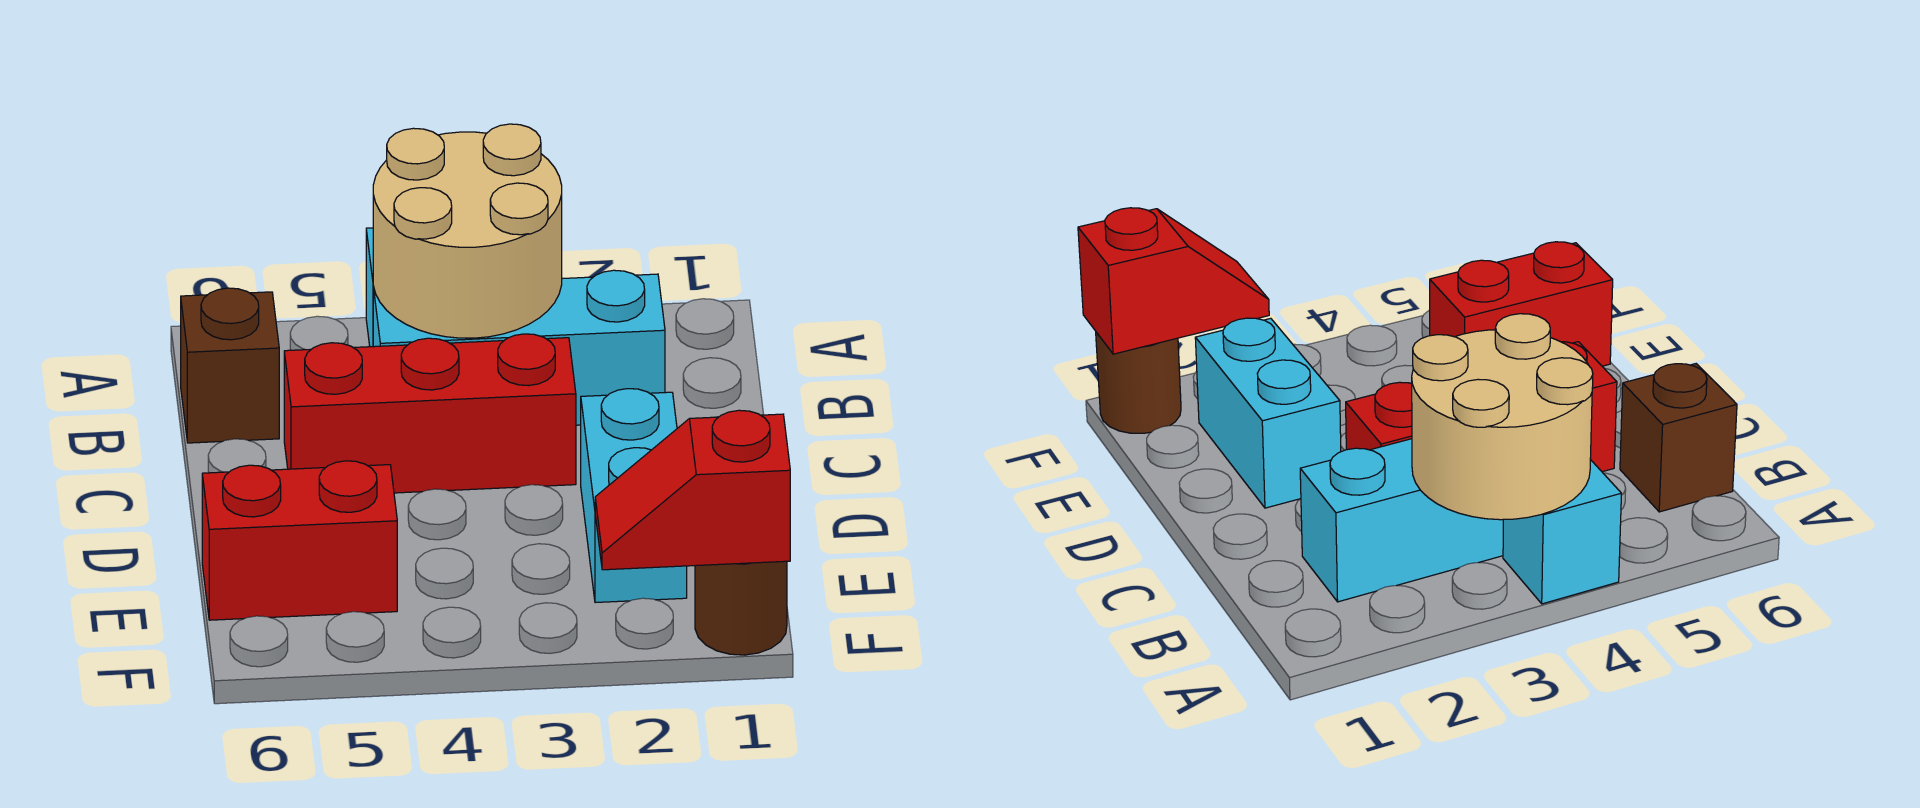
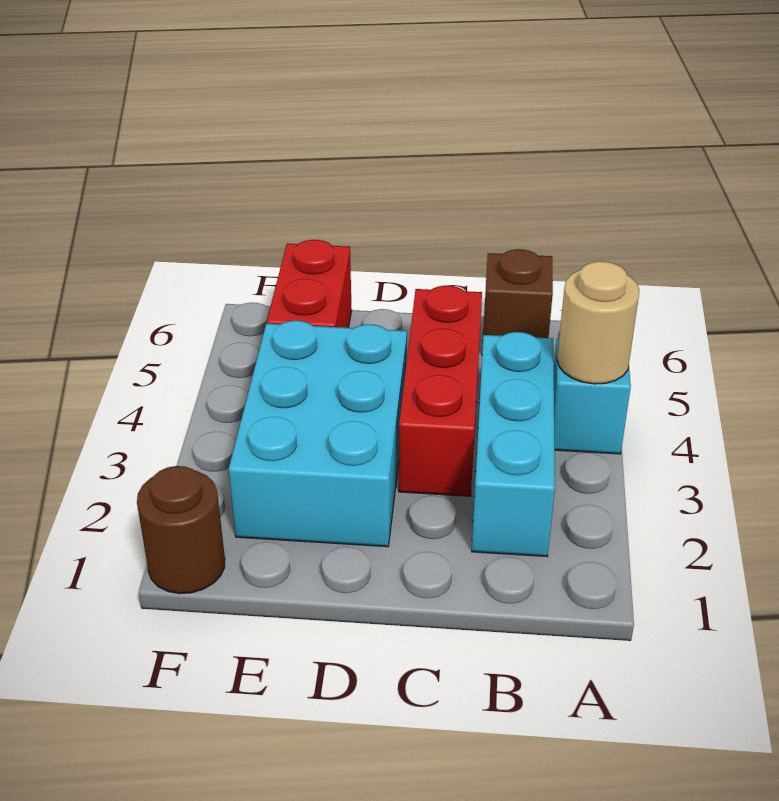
tan round brick A3:B4 level 2 -> tan round brick A4 level 2
cyan brick D2:E2 level 1 -> cyan brick D2:E4 level 1
red slope F1:F2 level 2 top 1 -> none

